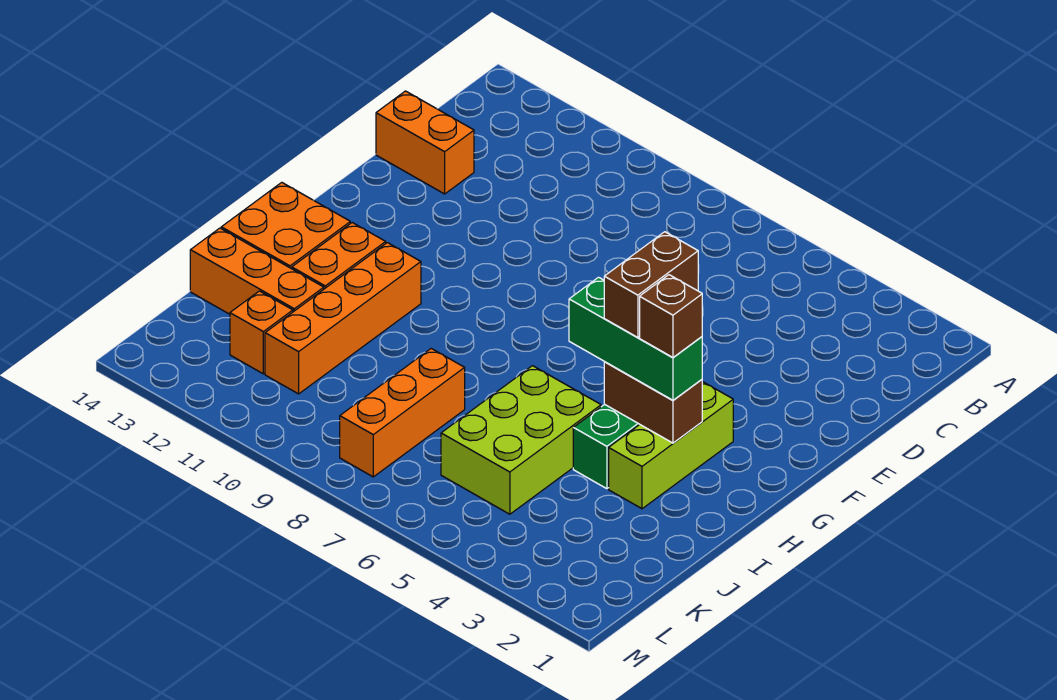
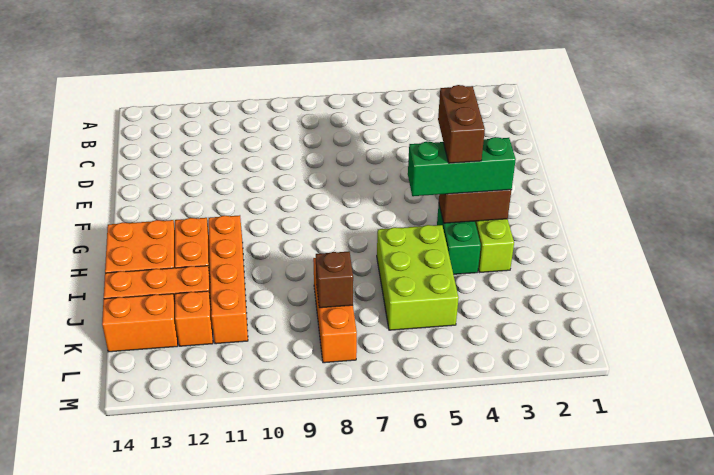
orange brick D13:D14 level 1 -> orange brick K13:K14 level 1
brown brick H3 level 4 -> brown brick K8 level 2

